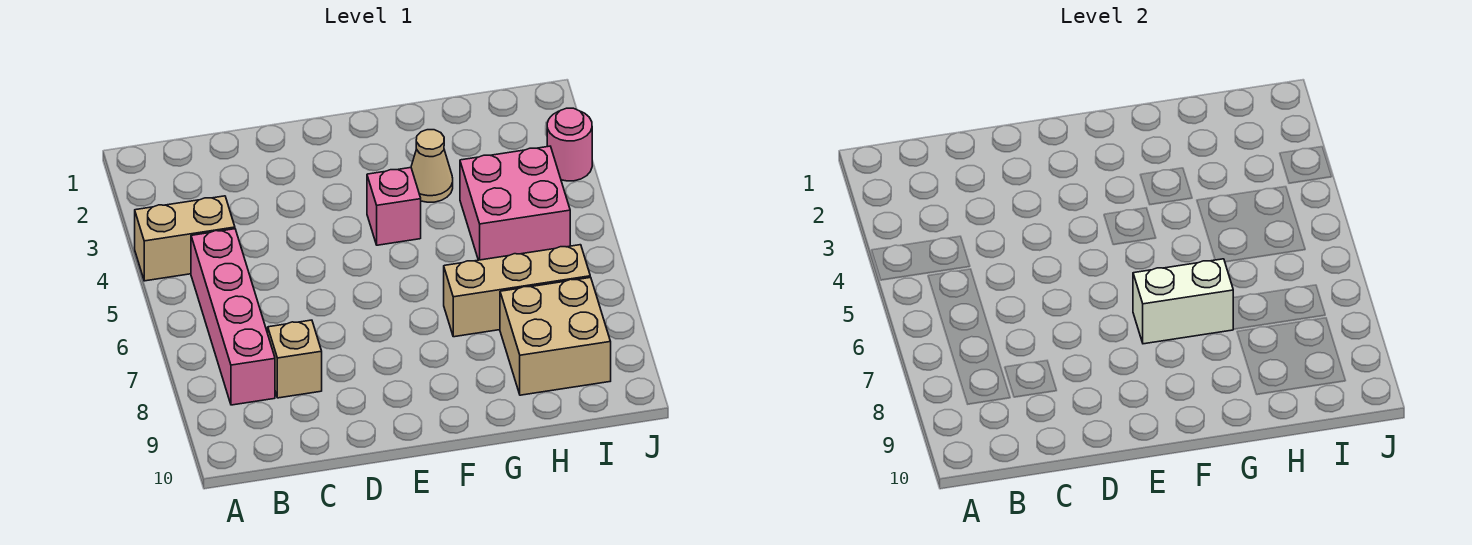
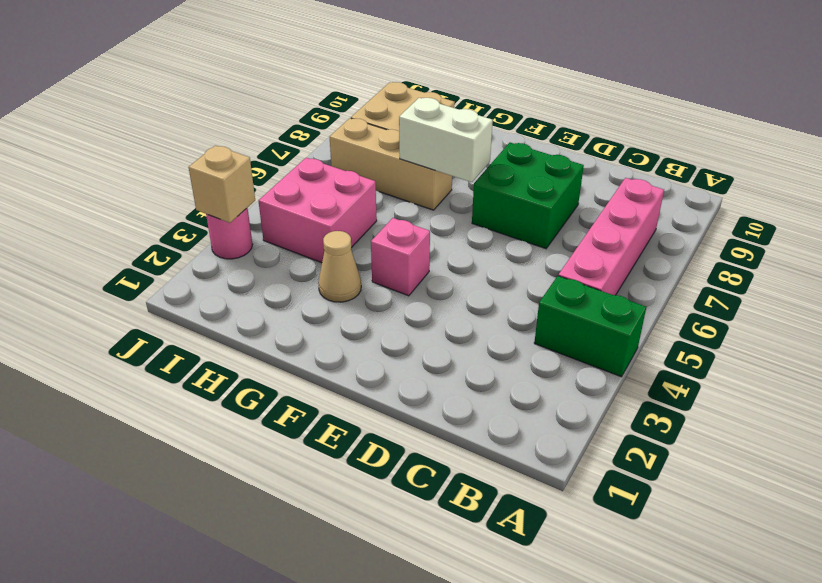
tan brick A4:B4 level 1 -> green brick A4:B4 level 1
tan brick C8 level 1 -> tan brick J3 level 2
none -> green brick D7:E8 level 1

